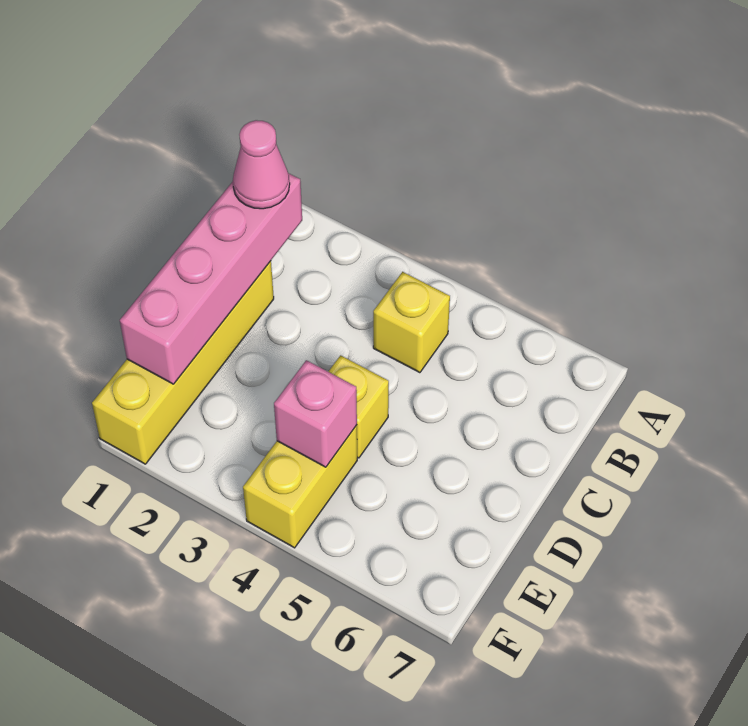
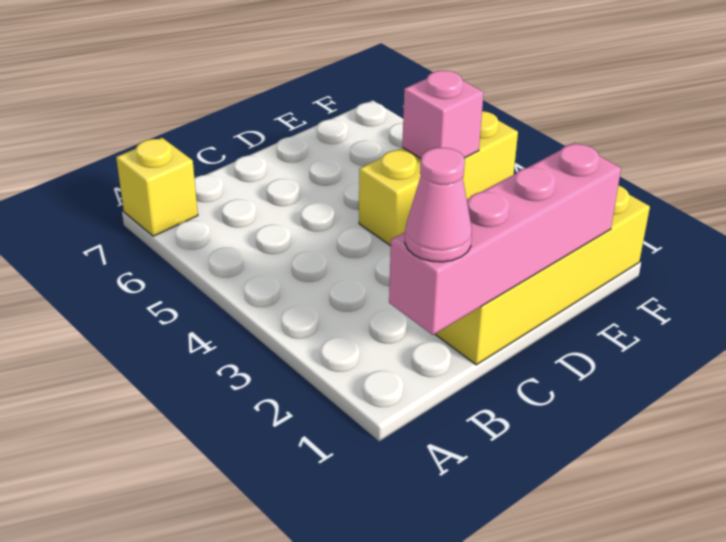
yellow brick B4 level 1 -> yellow brick A7 level 1

